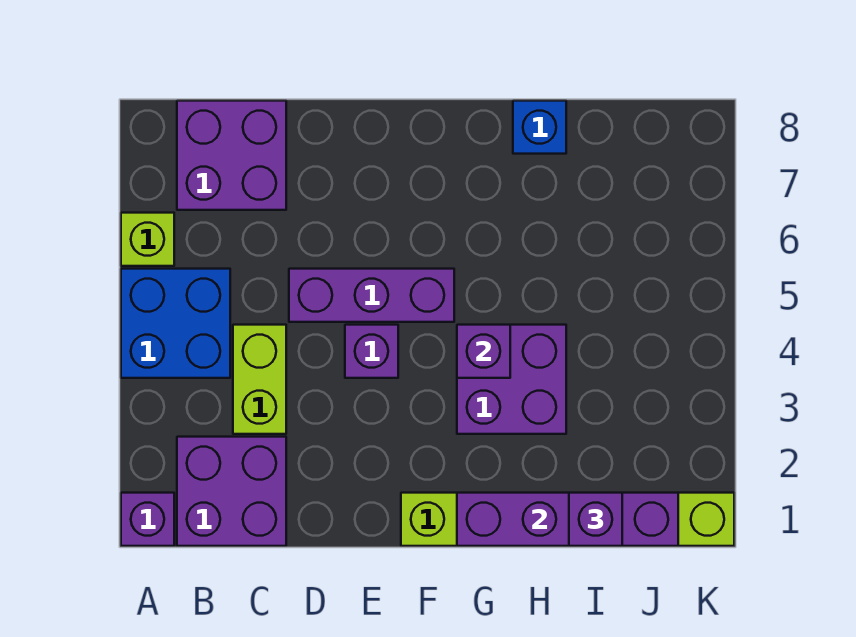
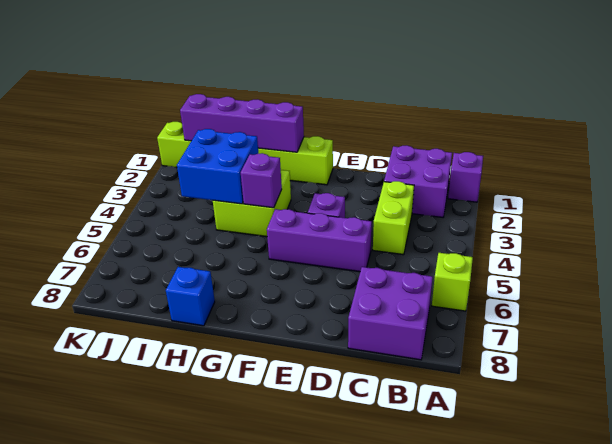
blue brick A4:B5 level 1 -> blue brick H3:I4 level 2
purple brick G3:H4 level 1 -> lime brick G3:H4 level 1
purple brick I1 level 3 -> none

